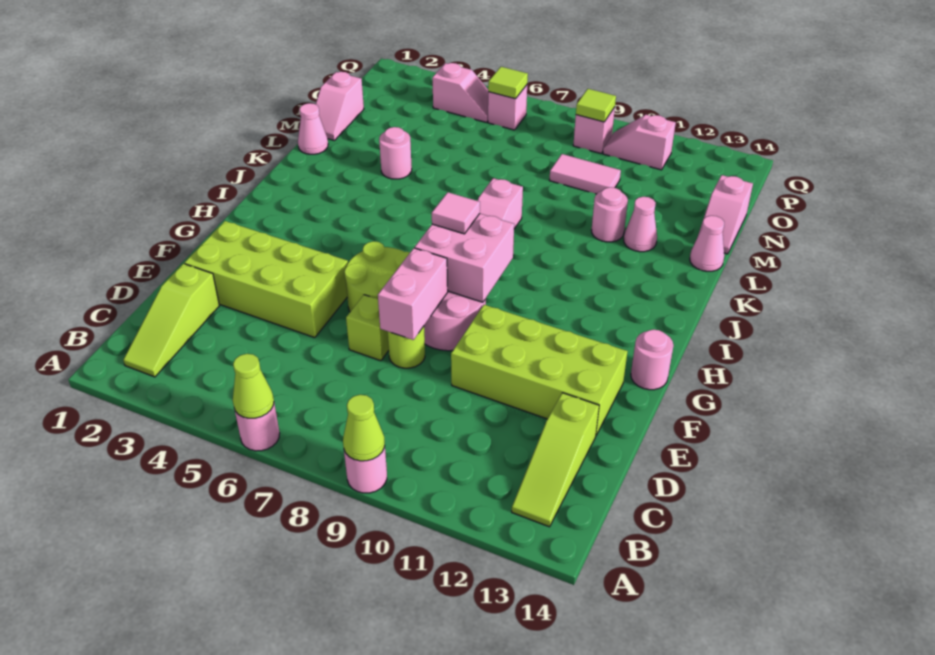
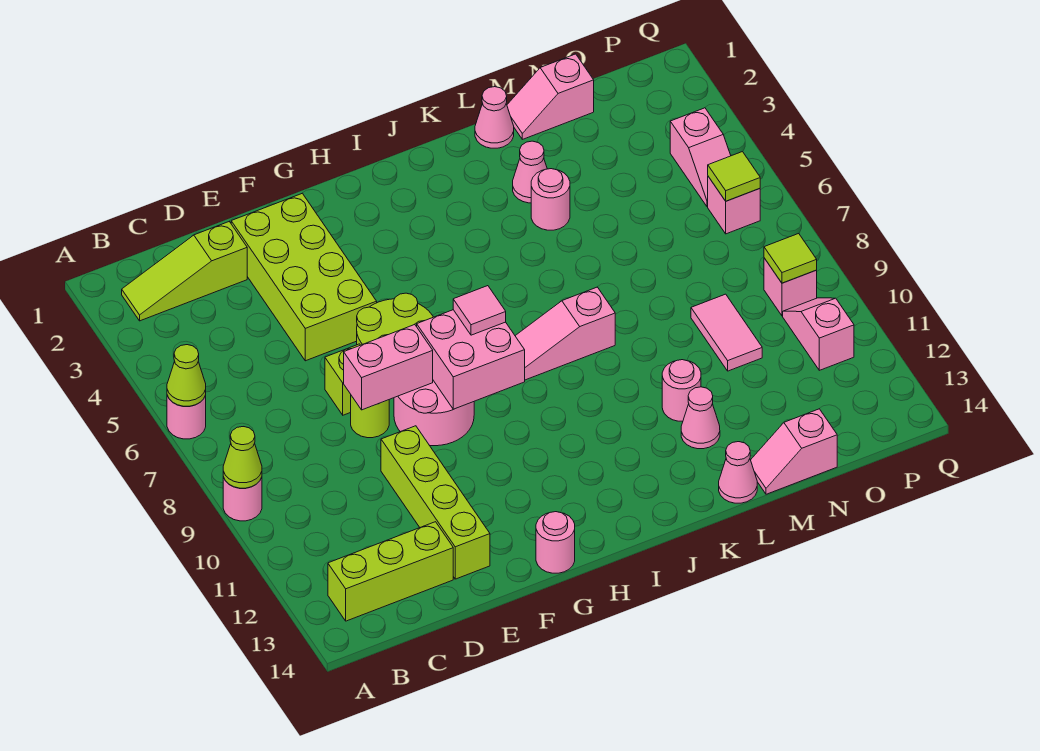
lime slope B13:D13 level 1 top D -> lime brick B13:D13 level 1
lime brick E10:F13 level 1 -> lime brick E10:E13 level 1
none -> pink cone L3 level 1

